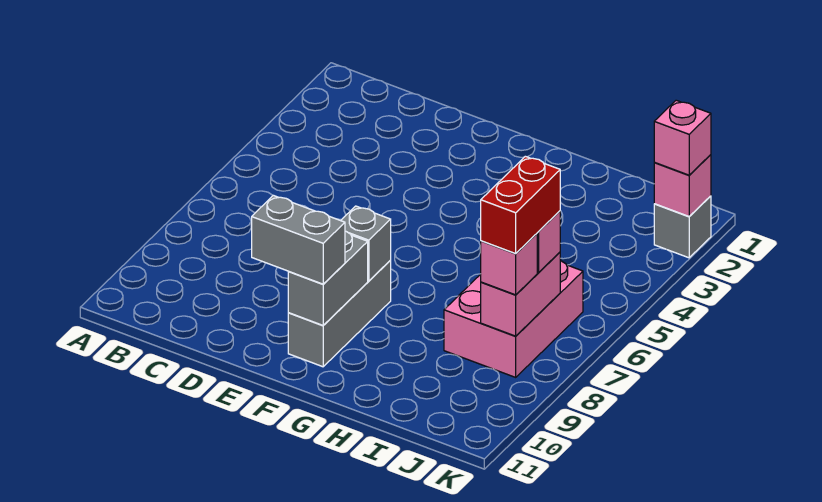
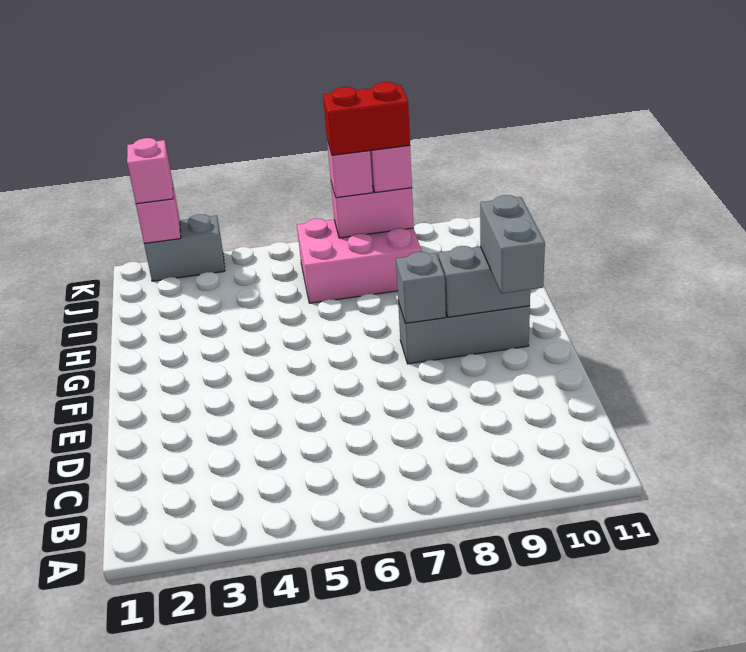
grey brick K2 level 1 -> grey brick K2:K3 level 1

